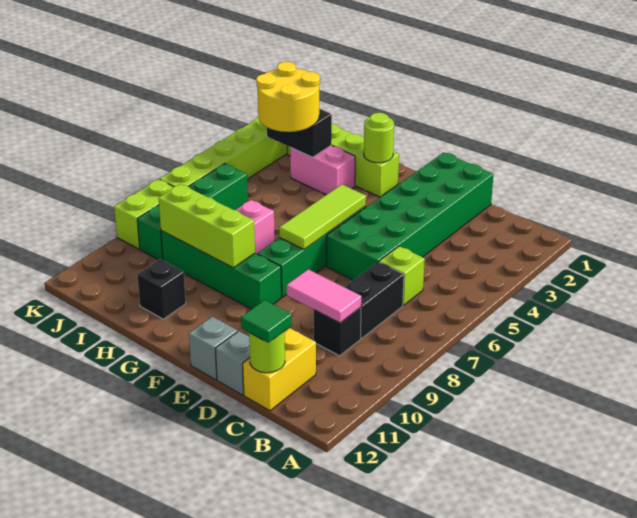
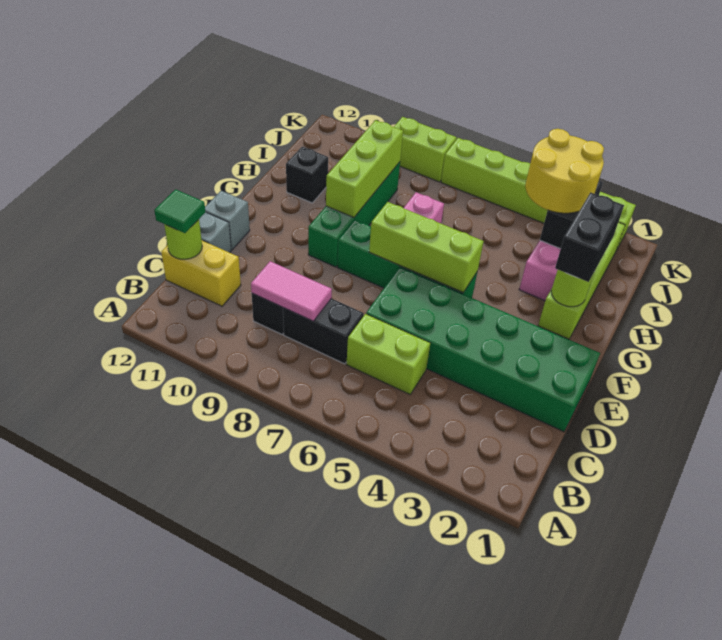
lime brick C6 level 1 -> lime brick C5:C6 level 1
pink tile C9:D9 level 2 -> pink tile C8:C9 level 2
lime tile F5:F7 level 2 -> lime brick F5:F7 level 2
none -> black brick G2:H2 level 3
green brick J6:J9 level 1 -> none

